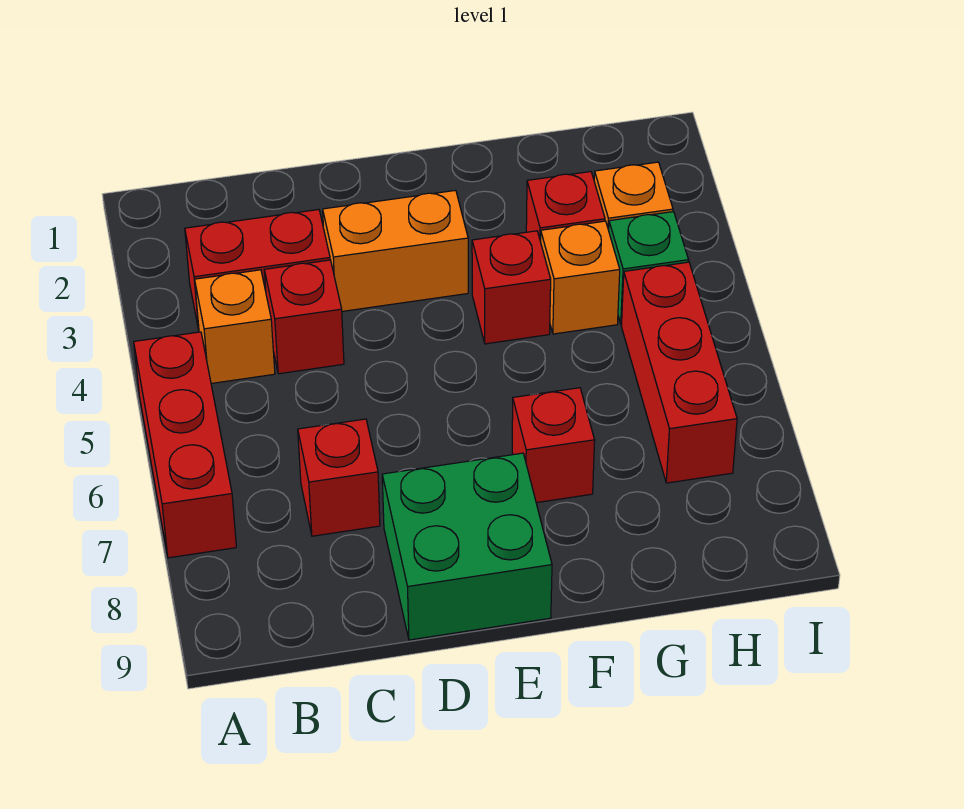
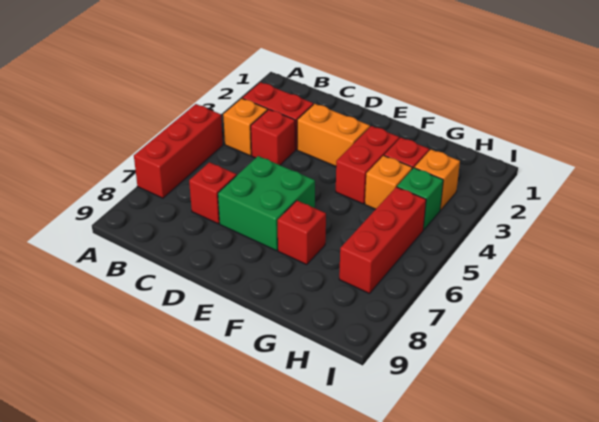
green brick D8:E9 level 1 -> green brick D6:E7 level 1
red brick F4 level 1 -> red brick F3:F4 level 1

